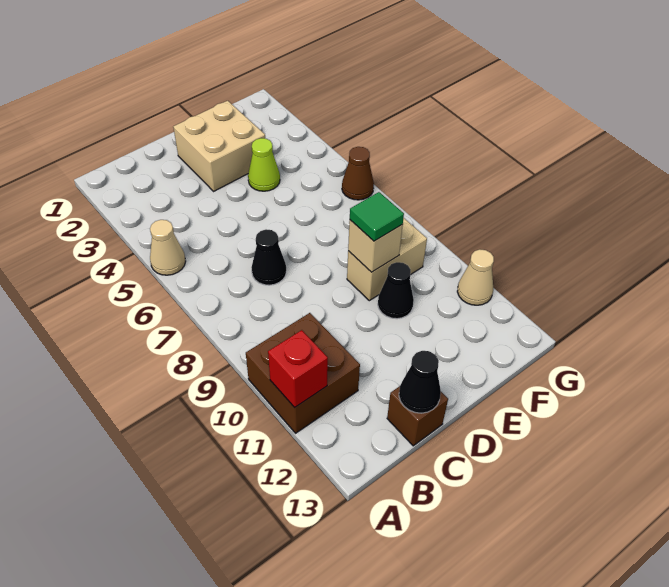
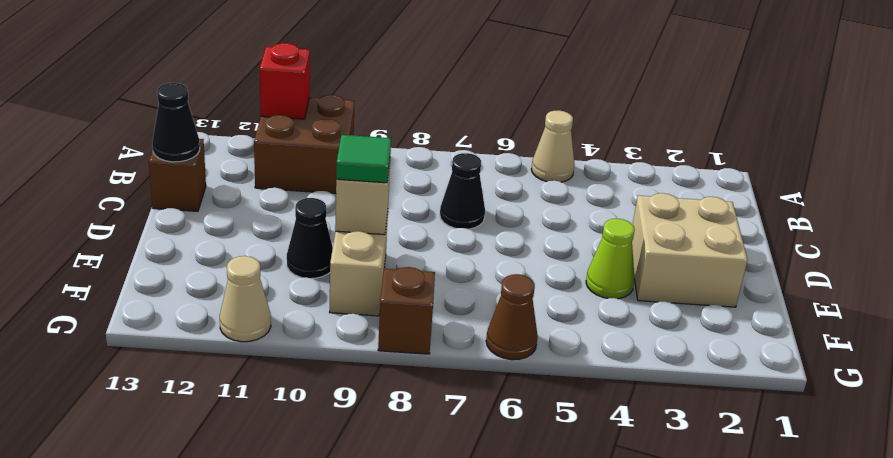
none -> brown brick G8 level 1

